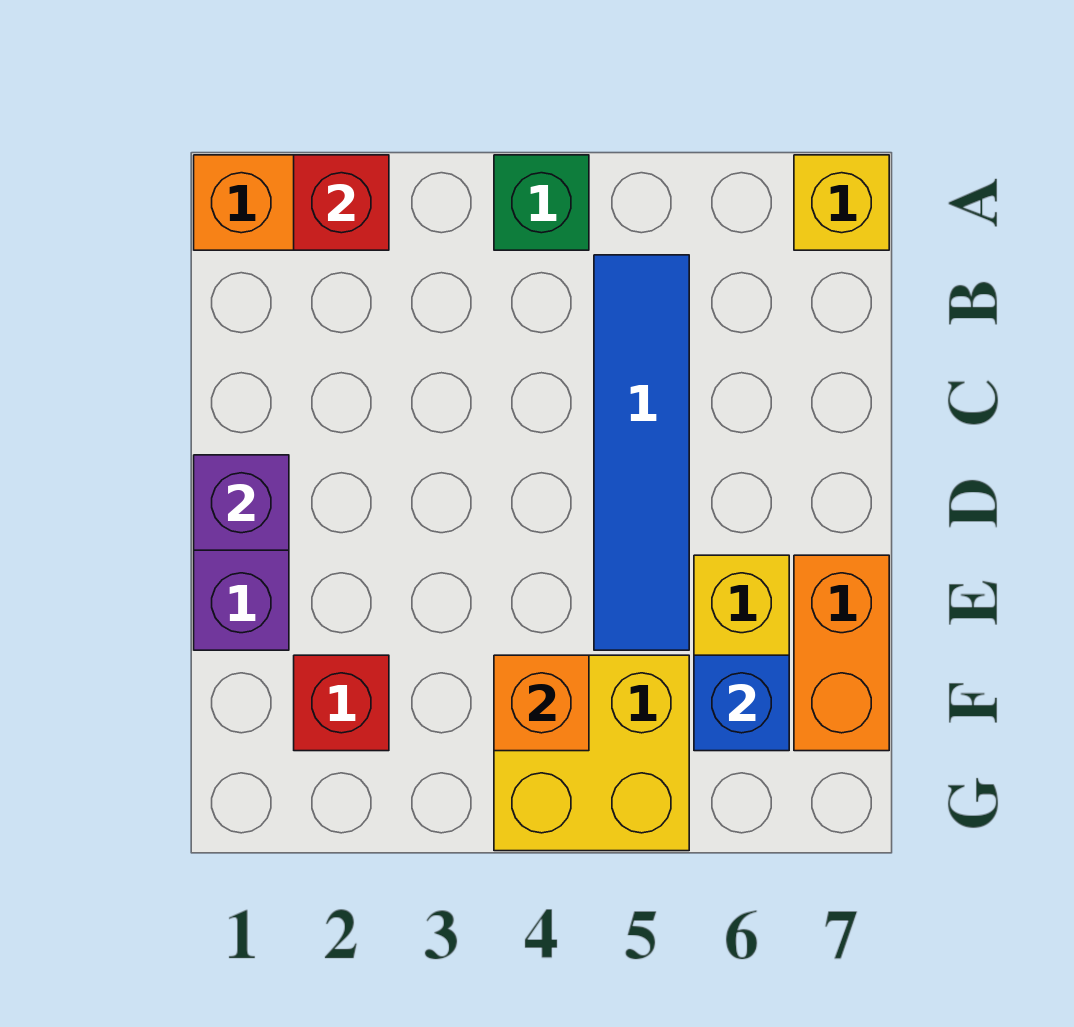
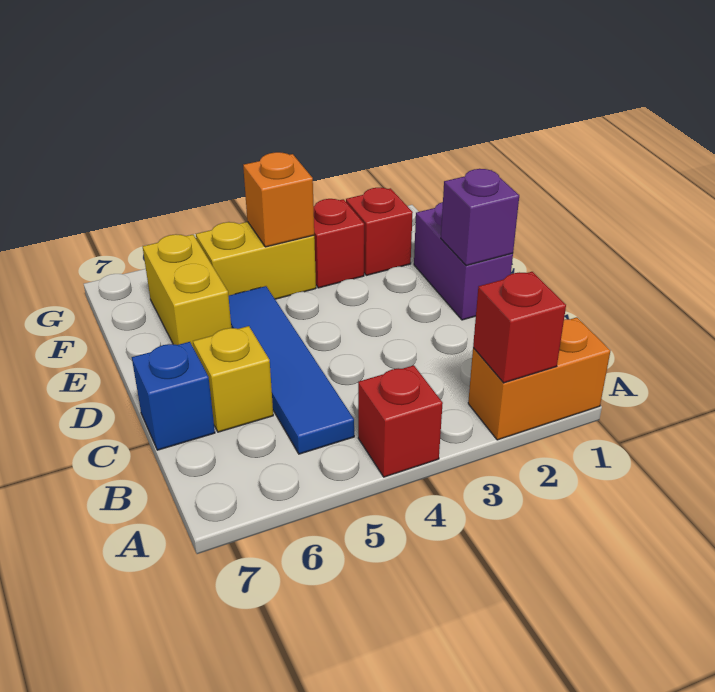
green brick A4 level 1 -> red brick A4 level 1
yellow brick A7 level 1 -> yellow brick C6 level 1
orange brick E7:F7 level 1 -> none
none -> red brick F3 level 1
yellow brick F4:G5 level 1 -> yellow brick F4:F5 level 1
blue brick F6 level 2 -> blue brick C7 level 1

